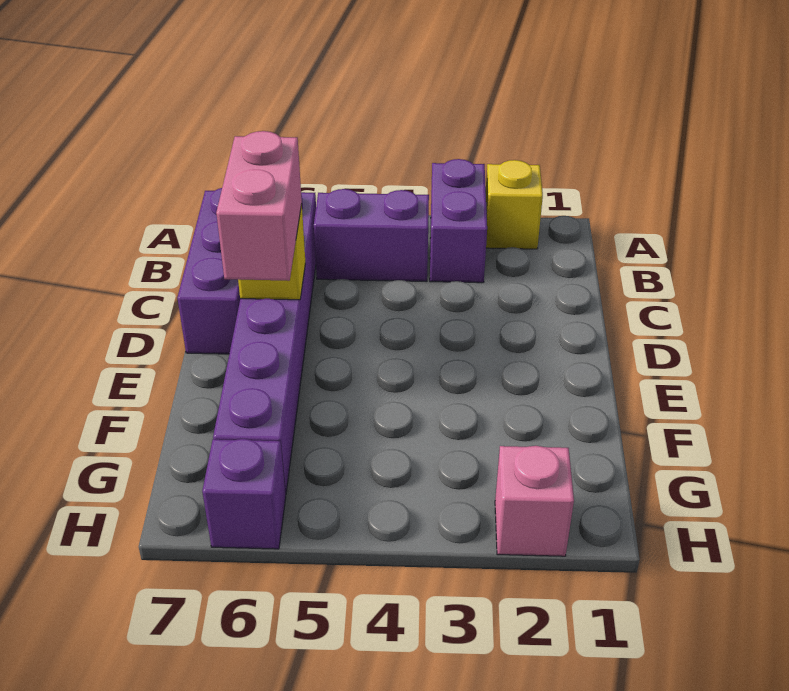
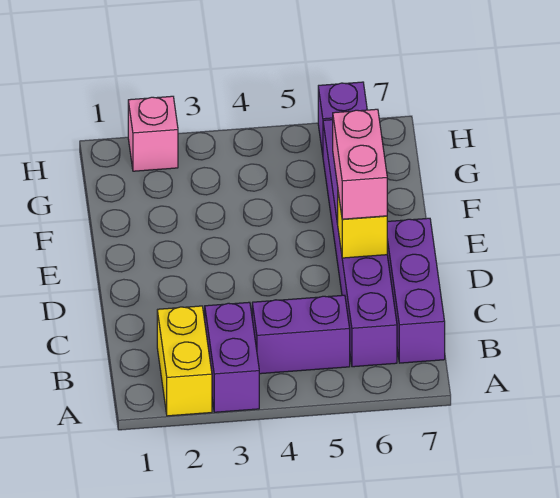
yellow brick A2 level 1 -> yellow brick A2:B2 level 1

